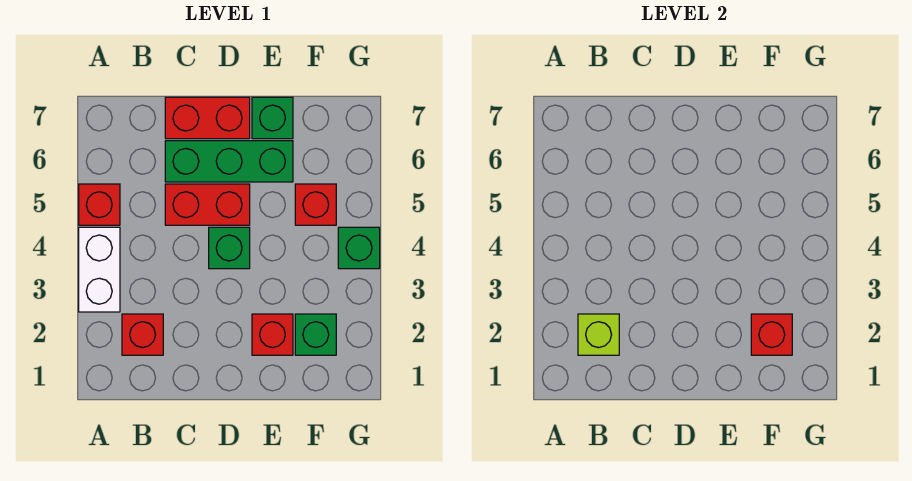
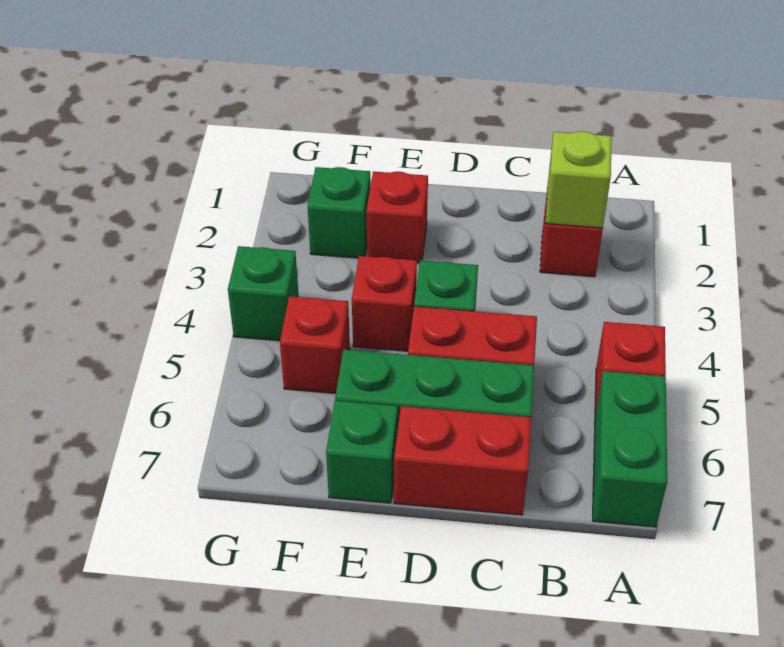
white brick A3:A4 level 1 -> none
none -> green brick A6:A7 level 1
red brick F2 level 2 -> red brick E4 level 1

